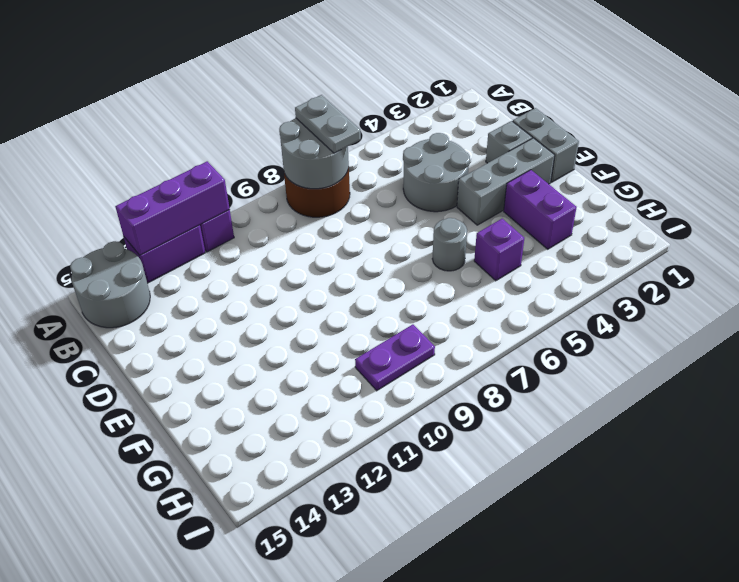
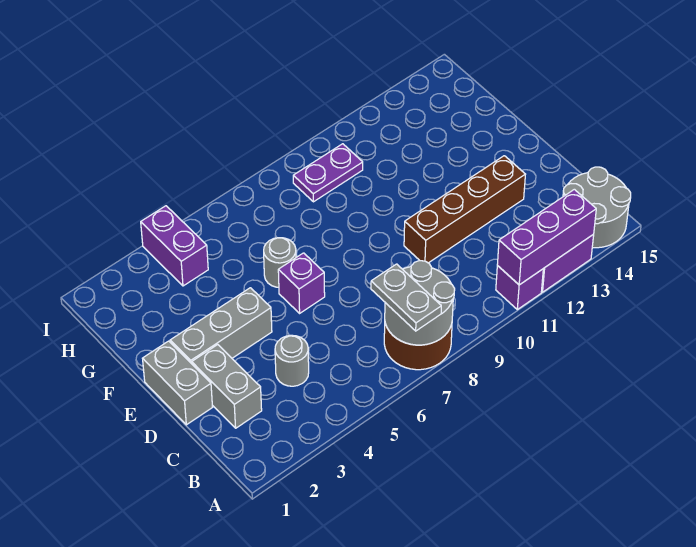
grey round brick C4:D5 level 1 -> grey round brick C4 level 1
grey brick D2 level 1 -> grey brick C2:D2 level 1
none -> brown brick D10:D13 level 1
purple brick F3:G3 level 1 -> purple brick H4:I4 level 1
purple brick G5 level 1 -> purple brick E6 level 1

